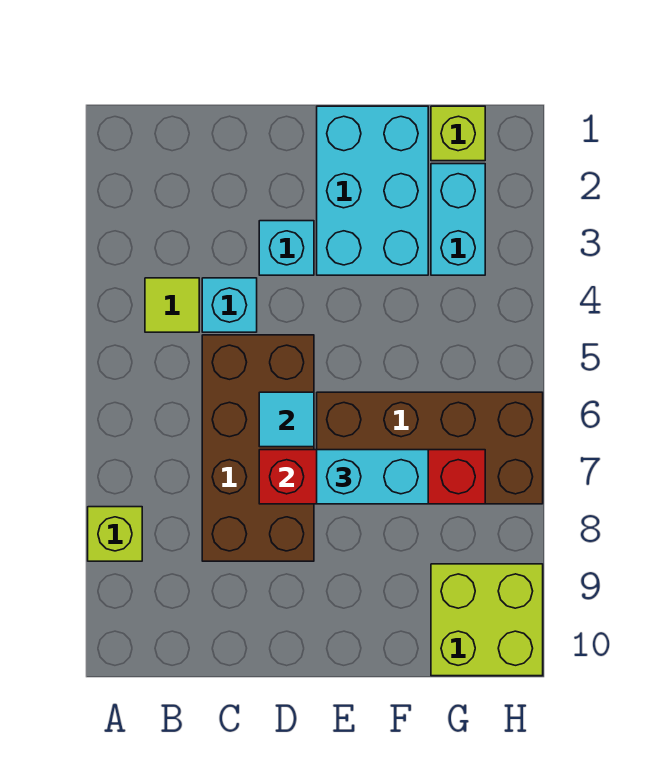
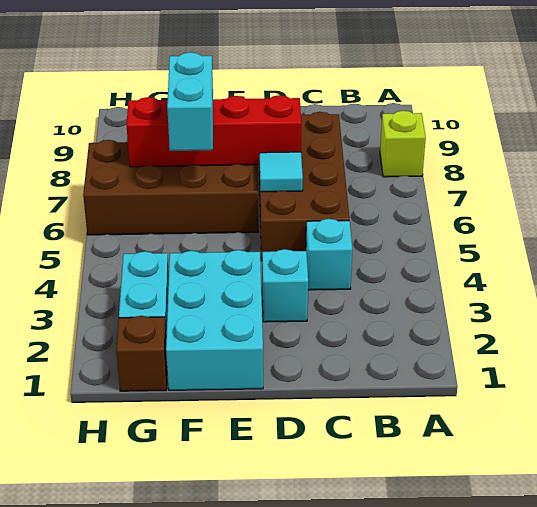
lime tile B4 level 1 -> none
cyan brick E7:F7 level 3 -> cyan brick F6:F7 level 3
lime brick G1 level 1 -> brown brick G1 level 1
lime brick G9:H10 level 1 -> none

